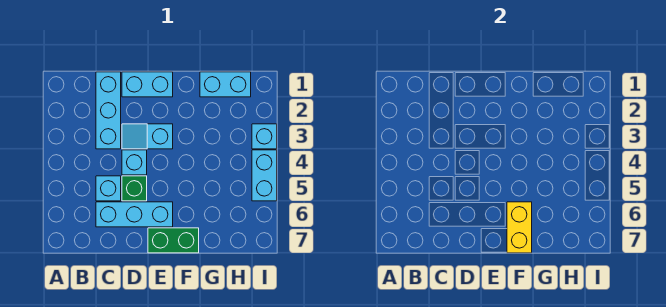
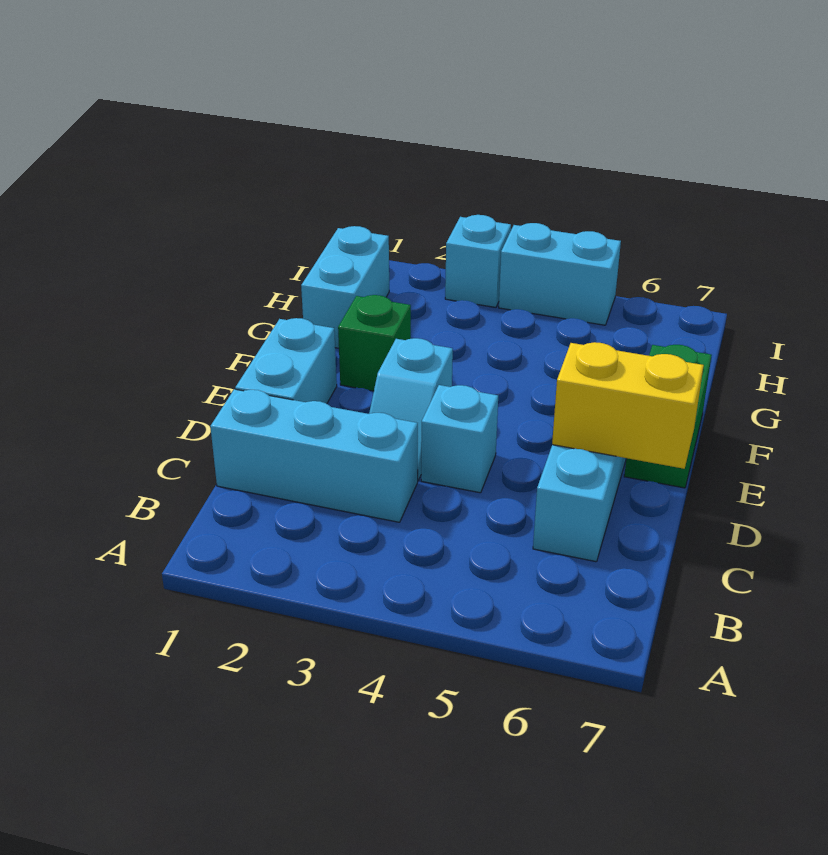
cyan brick C5 level 1 -> none
green brick D5 level 1 -> green brick F2 level 1
yellow brick F6:F7 level 2 -> yellow brick D6:D7 level 2

